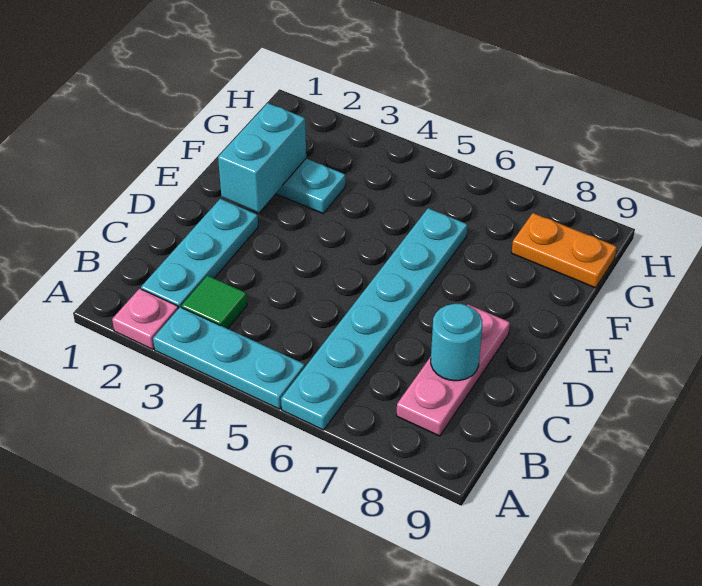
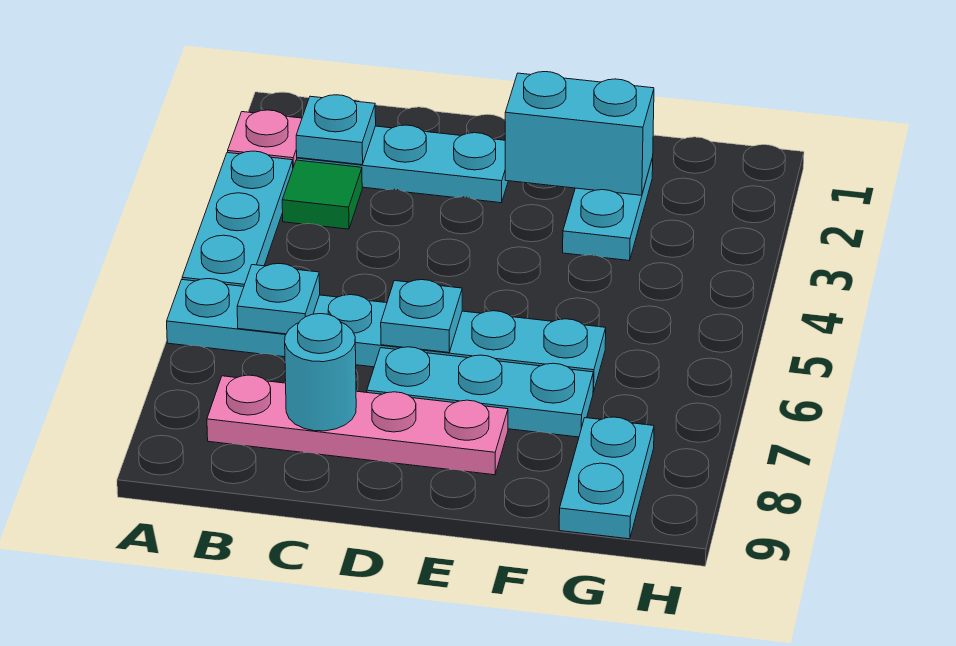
none -> cyan plate B2 level 2
none -> cyan plate B6 level 2
pink plate B8:D8 level 1 -> pink plate B8:E8 level 1
none -> cyan plate D6 level 2
none -> cyan plate D7:F7 level 1
orange plate G8:G9 level 1 -> cyan plate G8:G9 level 1

